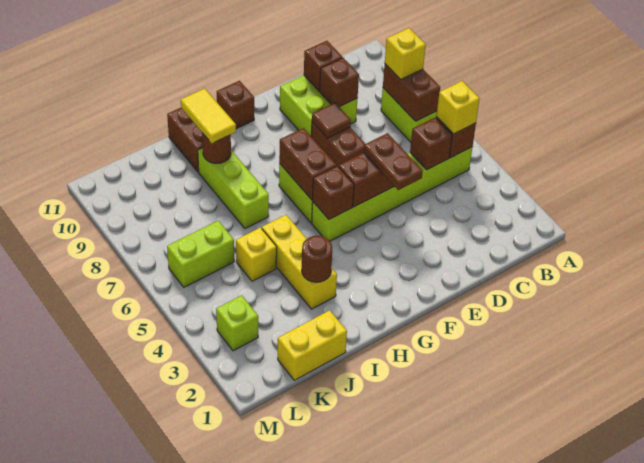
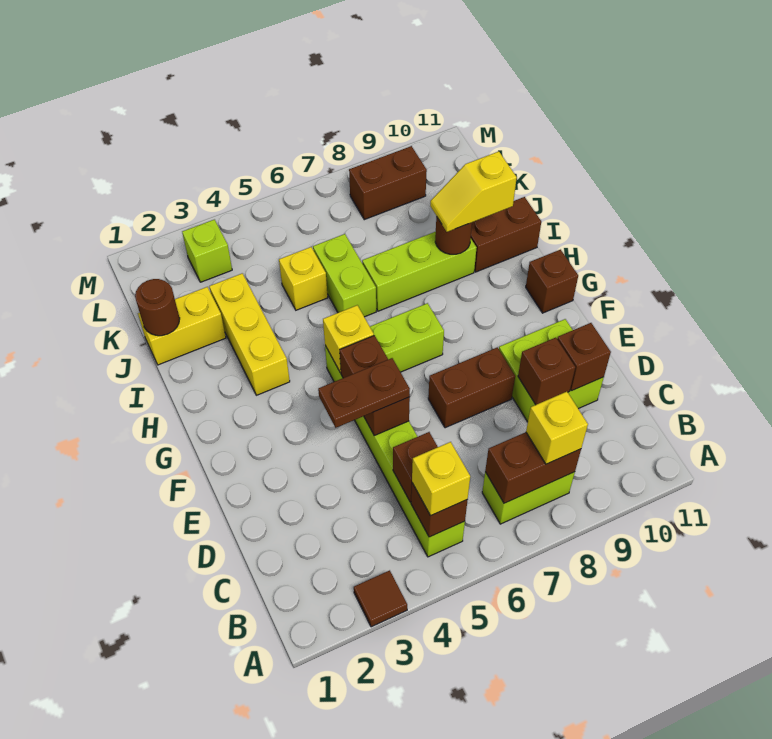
brown tile E8 level 2 -> brown tile A3 level 1
brown brick G5 level 2 -> yellow brick G5 level 2
brown brick G6:G7 level 2 -> brown brick L8:L9 level 1
yellow brick I3:I5 level 1 -> yellow brick H3:J3 level 1
brown round brick I3 level 2 -> brown round brick J1 level 2
yellow tile I9:I10 level 3 -> yellow slope I9:I10 level 3 top 10
yellow brick J1:K1 level 1 -> yellow brick J1:J2 level 1
lime brick K6:L6 level 1 -> lime brick I6:J6 level 1

